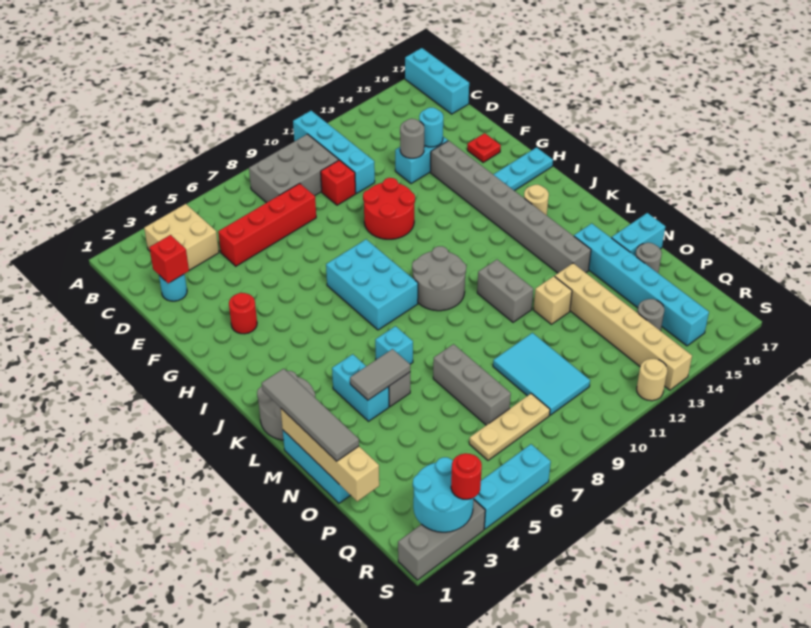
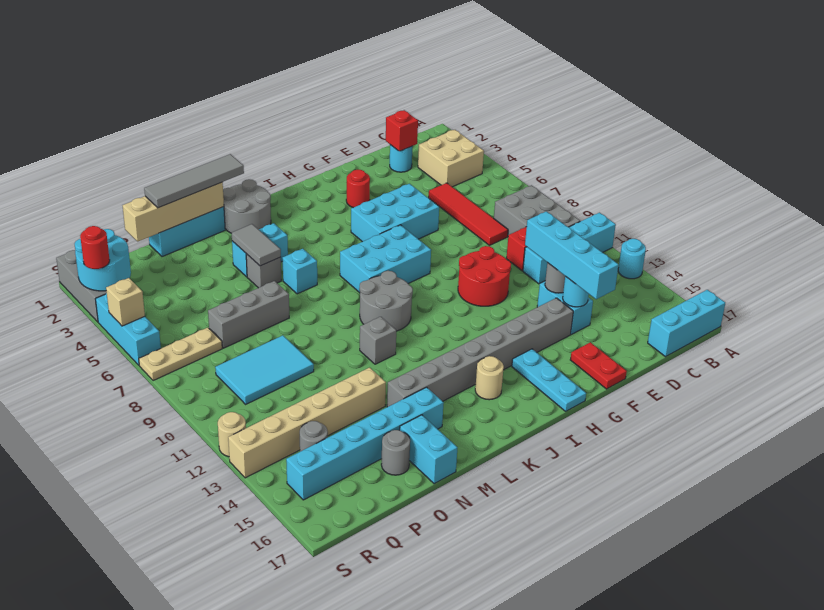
none -> cyan round brick A13 level 1
red brick D5:D8 level 1 -> red tile D5:D8 level 1
none -> cyan brick E12:E15 level 3
none -> cyan brick F5:H6 level 1
red plate F16 level 1 -> red plate F16:F17 level 1
grey brick L11:M11 level 1 -> grey brick L11 level 1
tan brick N12 level 1 -> tan brick S5 level 2
tan plate Q6:Q8 level 1 -> tan plate Q7:S7 level 1

